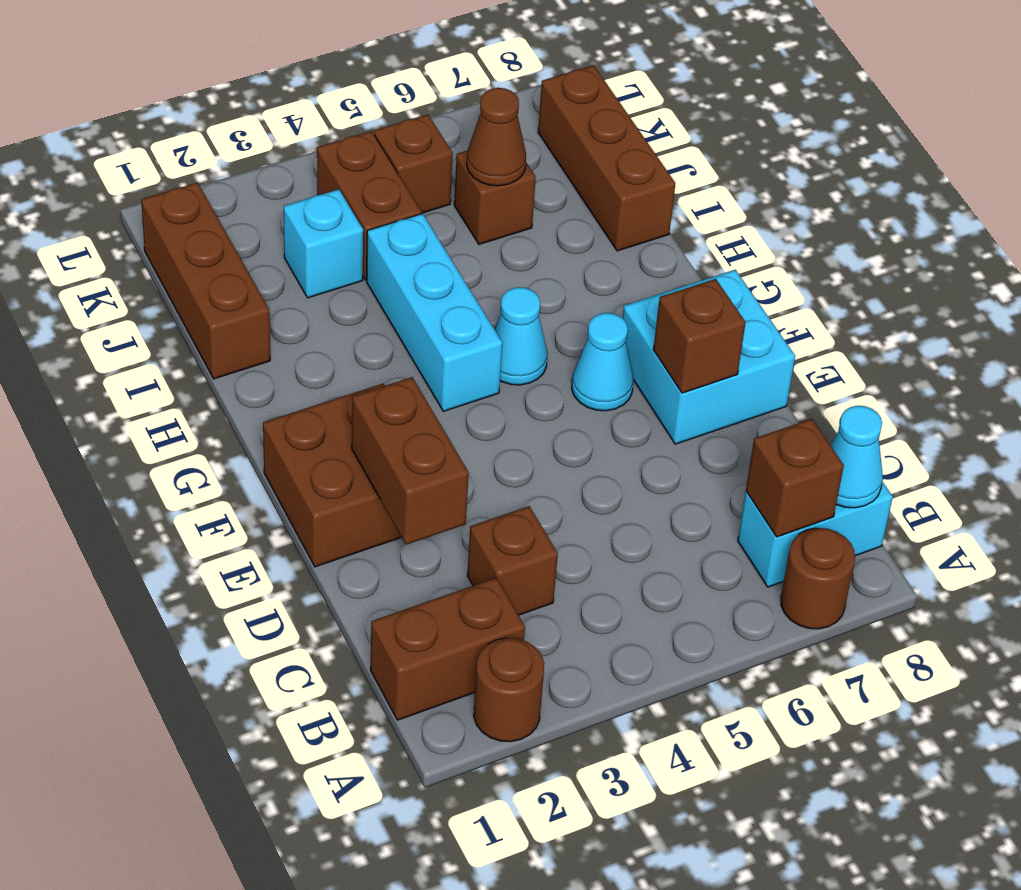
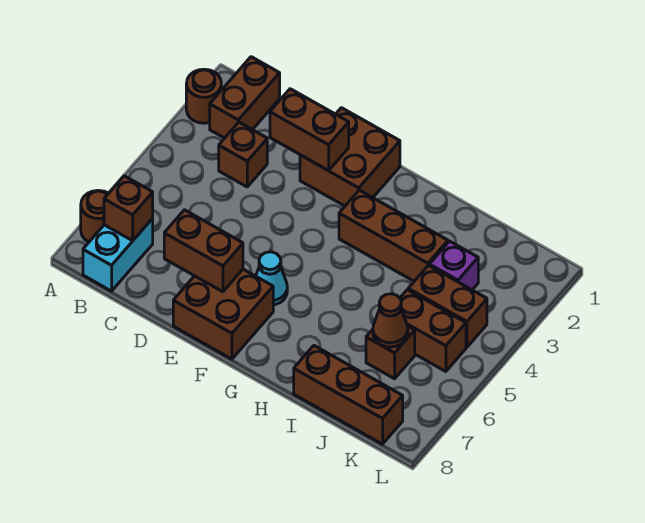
cyan cone B8 level 2 -> none
cyan brick E7:F8 level 1 -> brown brick E7:F8 level 1
brown brick E7 level 2 -> brown brick D7:E7 level 2
cyan brick G4:I4 level 1 -> none
cyan cone G5 level 1 -> none
brown brick I1:K1 level 1 -> brown brick G3:I3 level 1
cyan brick J3 level 1 -> purple brick J3 level 1
brown brick K5 level 1 -> brown brick J5:K5 level 1

